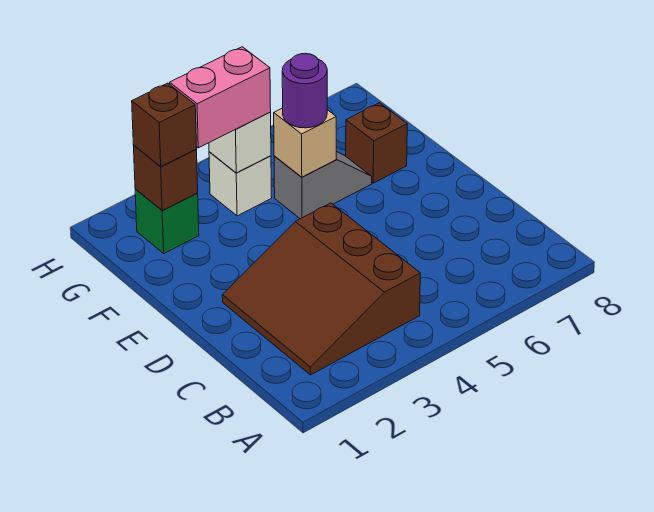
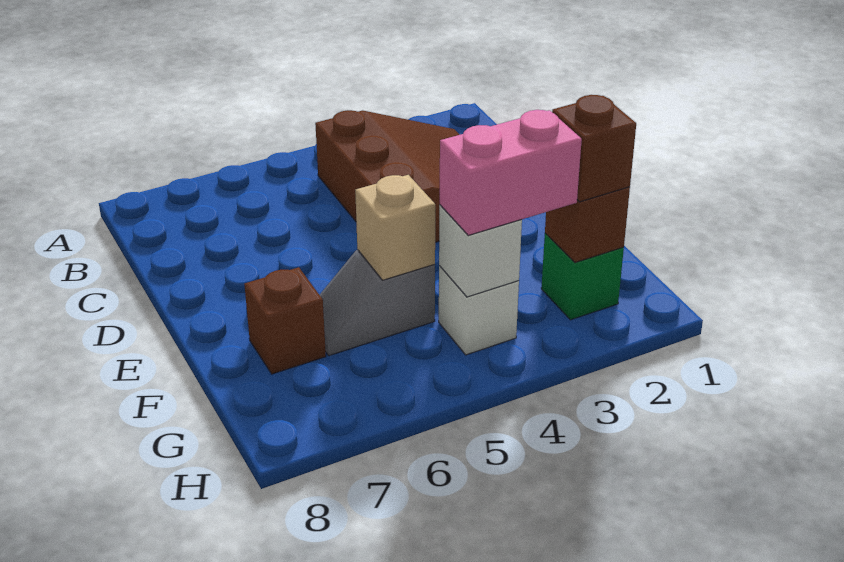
purple round brick F5 level 3 -> none

